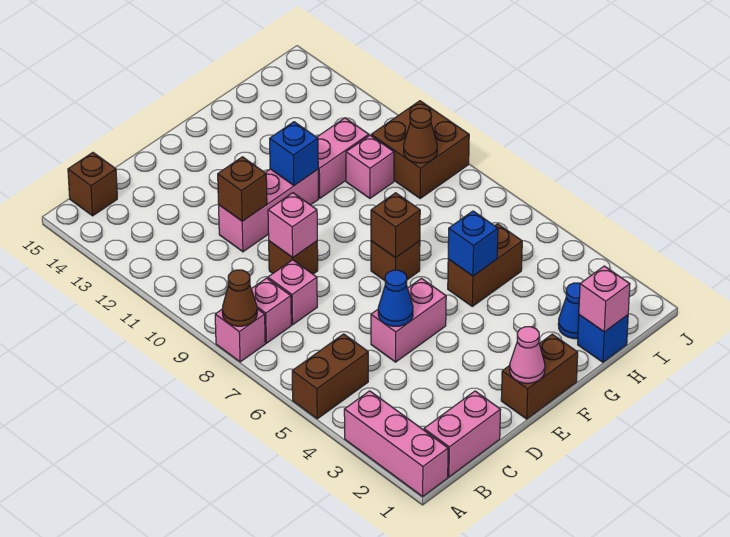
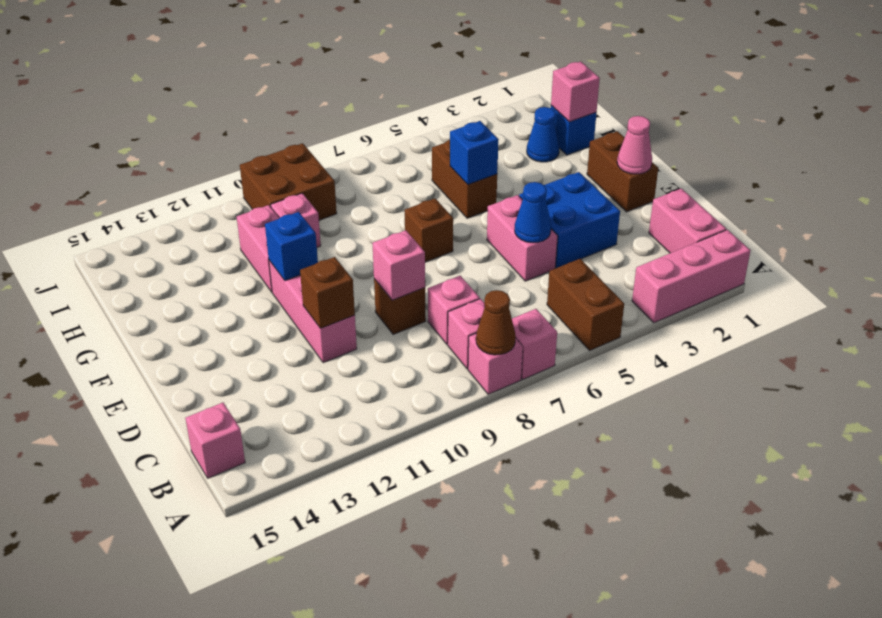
none -> pink brick A7 level 1
brown brick B15 level 1 -> pink brick B15 level 1
none -> blue brick D3:E4 level 1
brown brick F7 level 2 -> none
brown cone I9 level 2 -> none

